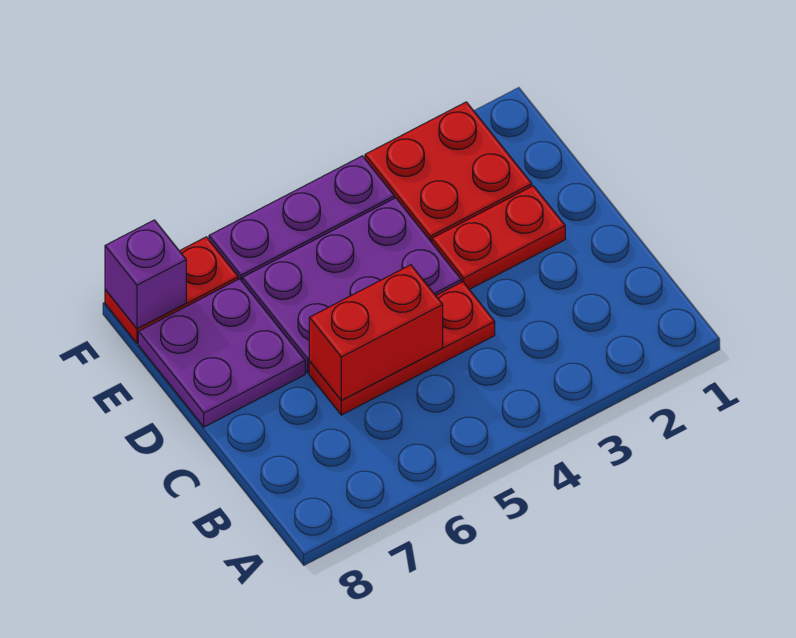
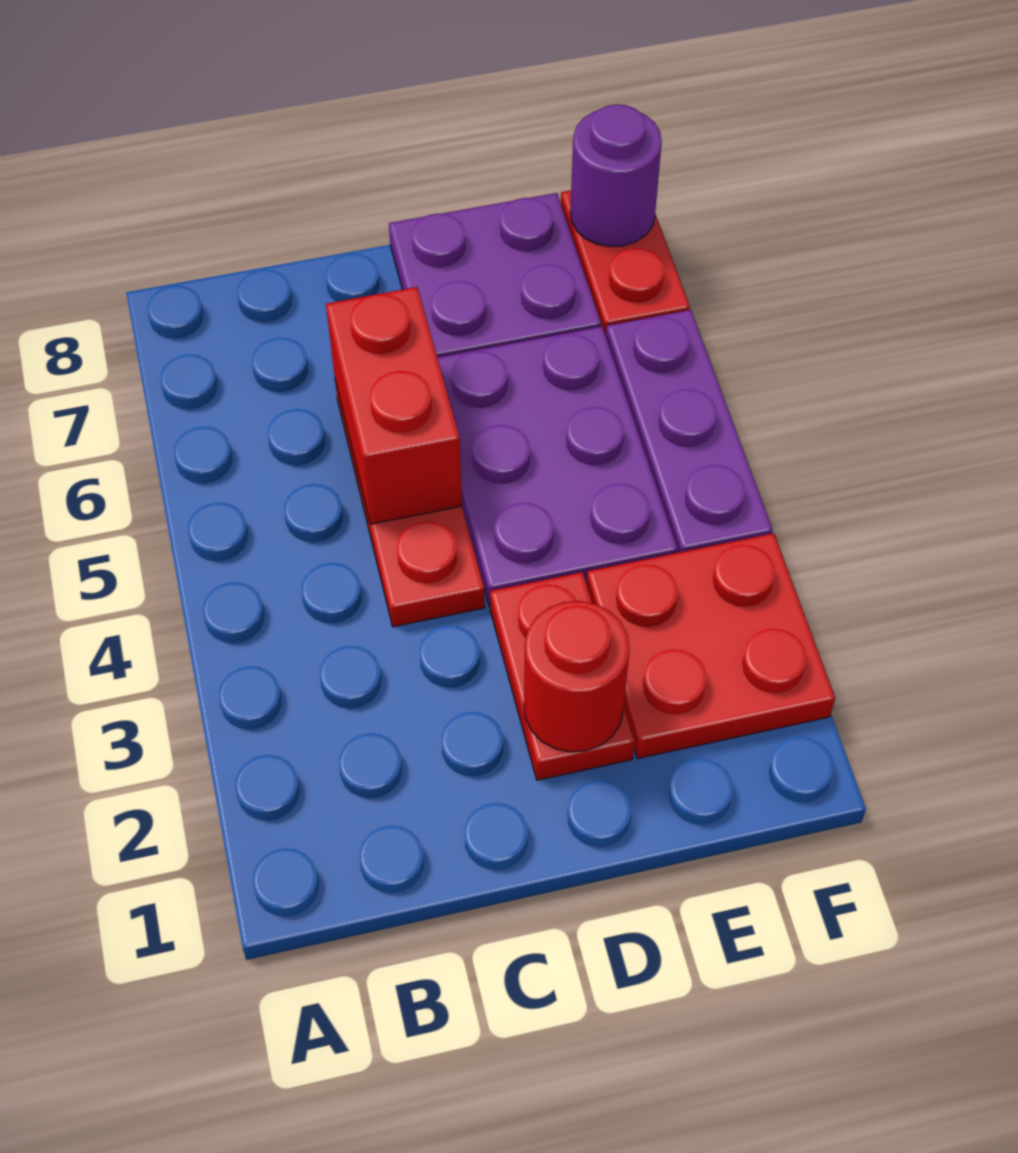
none -> red round brick D2 level 2
purple brick F8 level 2 -> purple round brick F8 level 2

